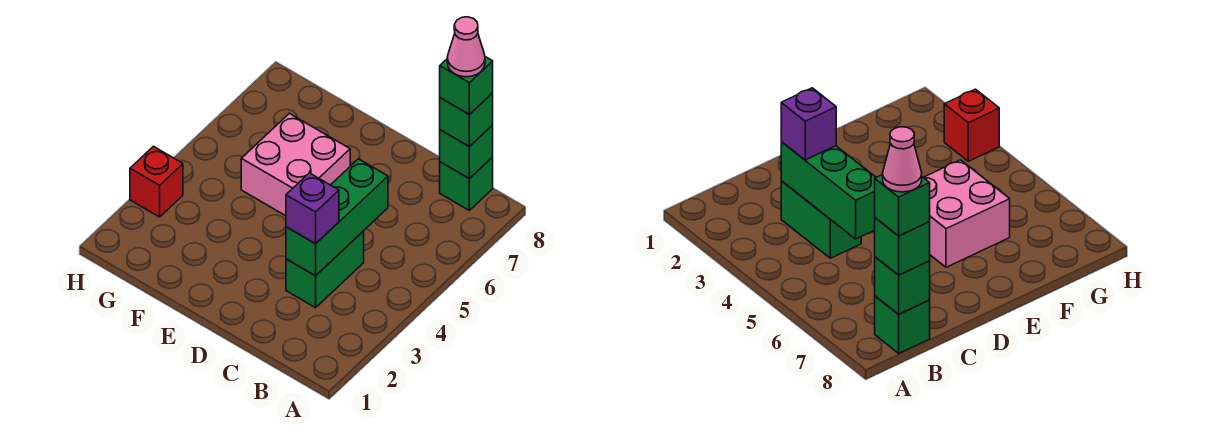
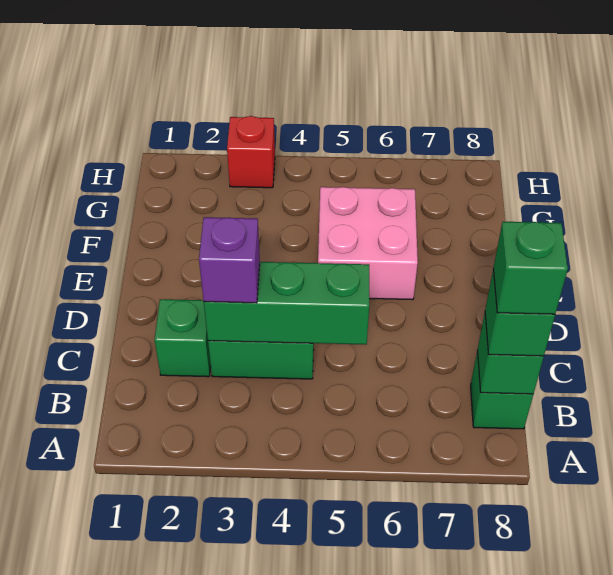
pink cone B8 level 5 -> none
none -> green brick C2 level 1

